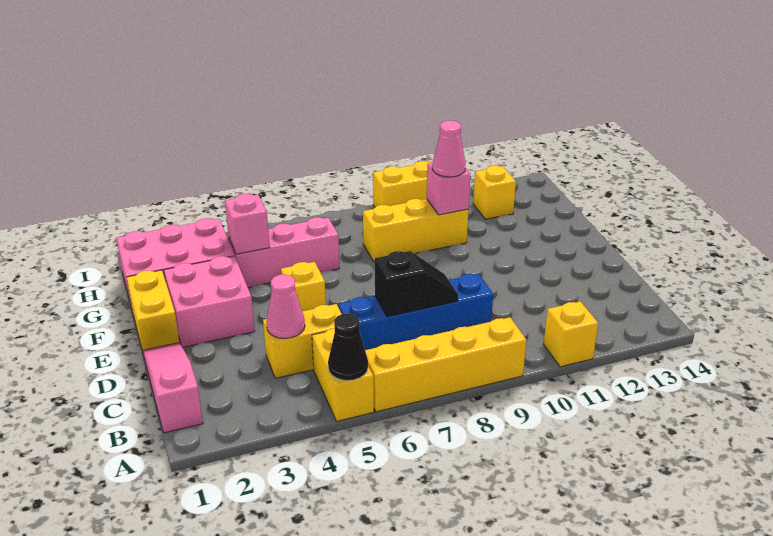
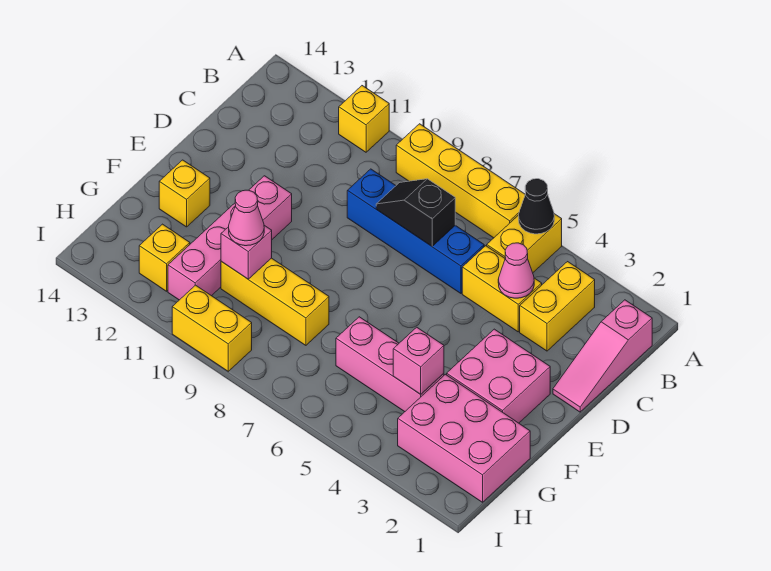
yellow brick E1:F1 level 1 -> yellow brick B3:C3 level 1
yellow brick E5 level 1 -> yellow brick F13 level 1
none -> pink brick E11:H11 level 1

